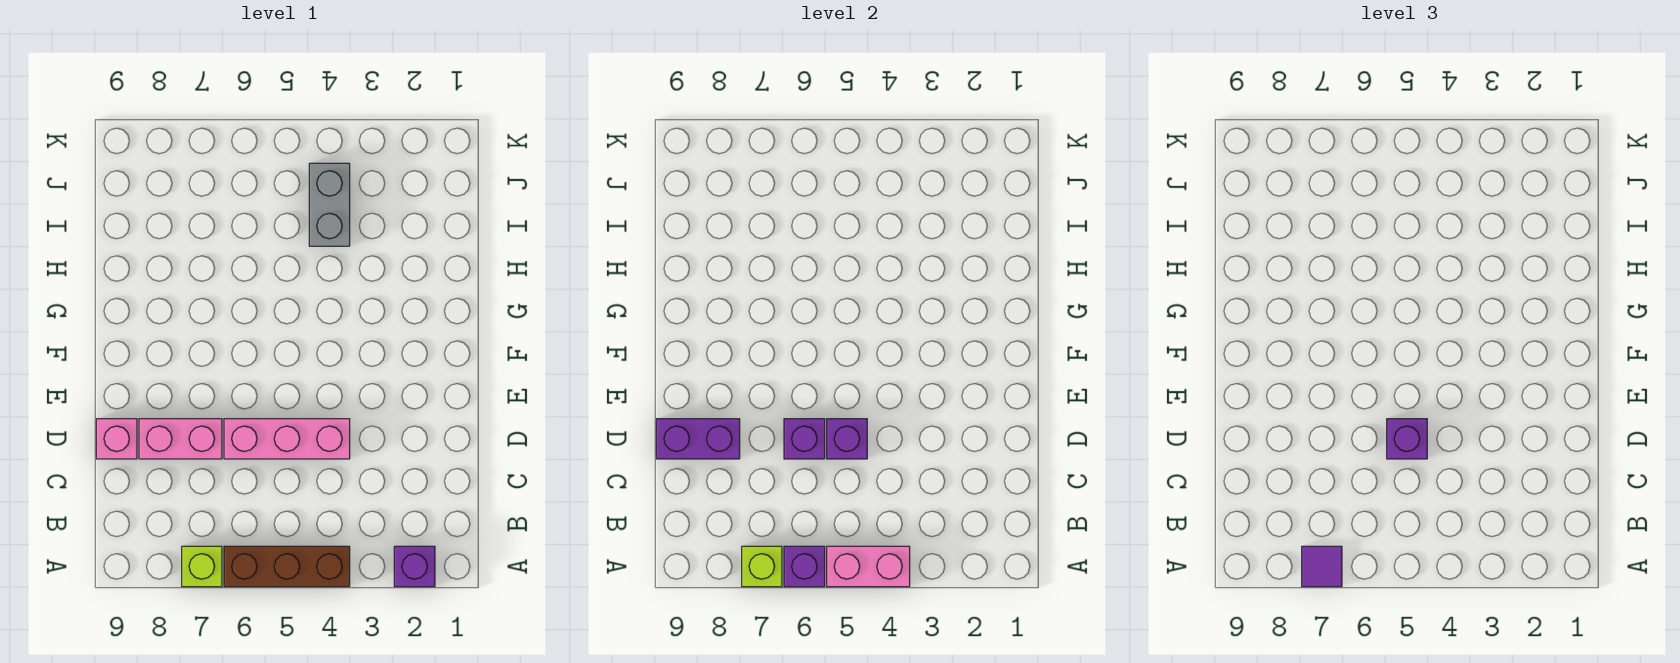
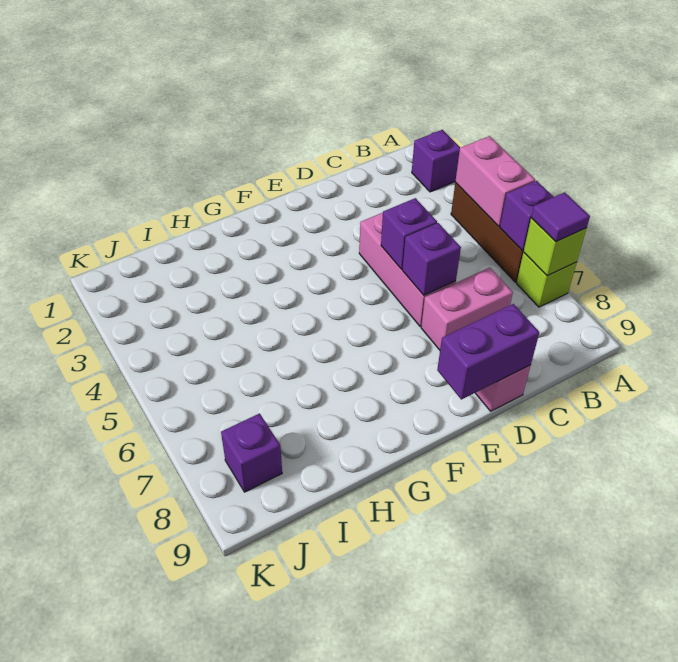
purple brick D5 level 3 -> purple brick J8 level 1
pink brick D7:D8 level 1 -> pink brick C7:D7 level 1
purple brick D8:D9 level 2 -> purple brick D9:E9 level 2
grey brick I4:J4 level 1 -> none

